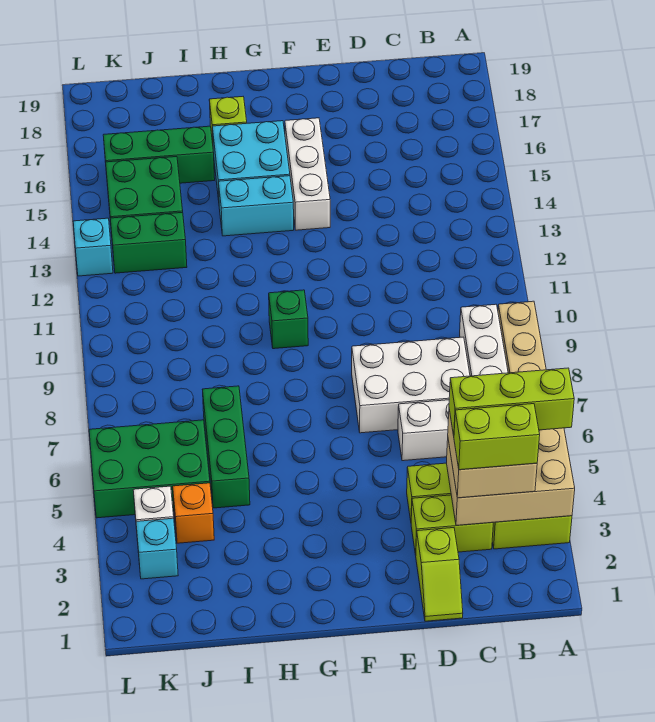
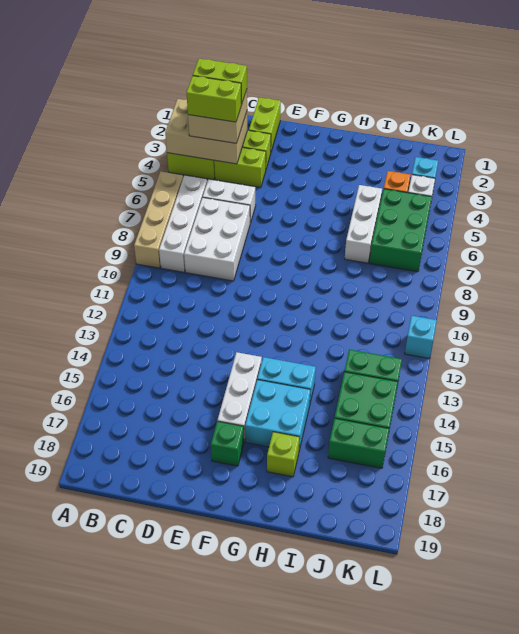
lime brick A4:C4 level 4 -> lime brick B4:C4 level 4
white brick C7:E8 level 1 -> white brick C7:D9 level 1
lime slope D1:D2 level 1 top 2 -> lime brick D1:D2 level 1
green brick G10 level 1 -> green brick F17 level 1
green brick I5:I7 level 1 -> white brick I5:I7 level 1
green brick I16:K16 level 1 -> green brick J16:K16 level 1
green brick J5:L6 level 1 -> green brick J5:K7 level 1
cyan brick L13 level 1 -> cyan brick L11 level 1

